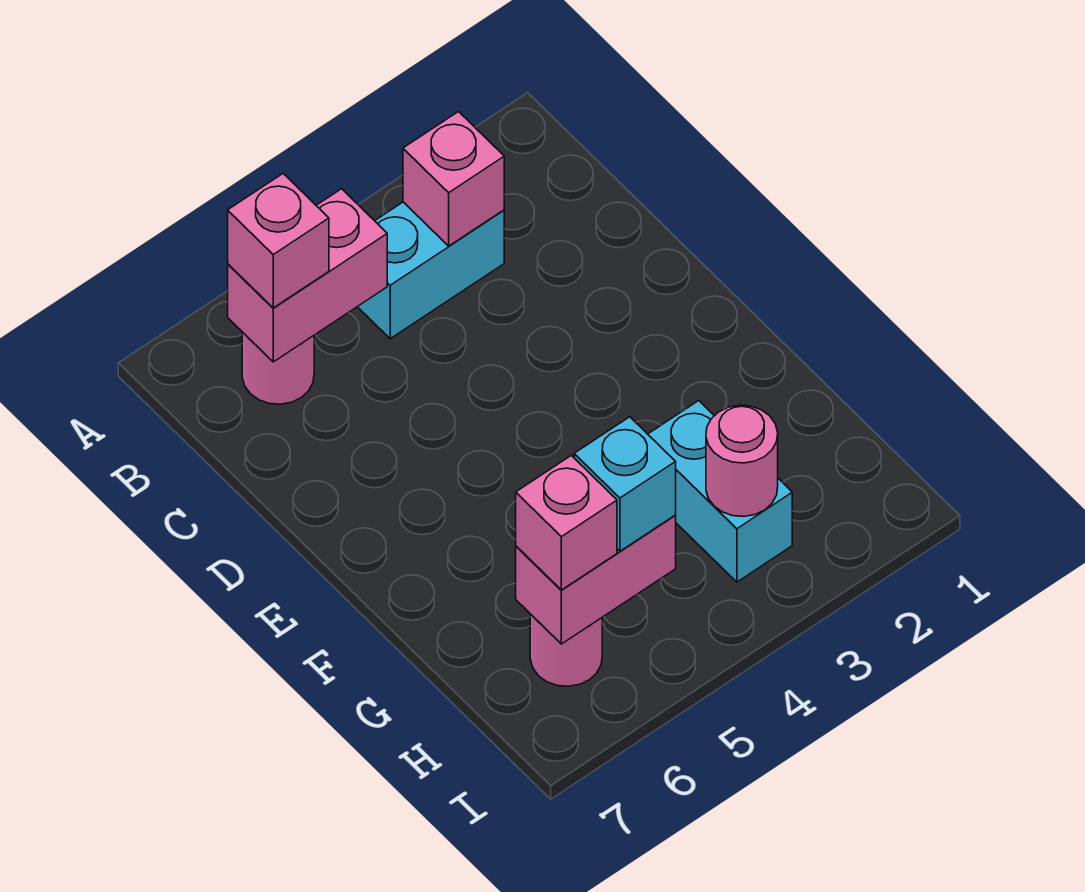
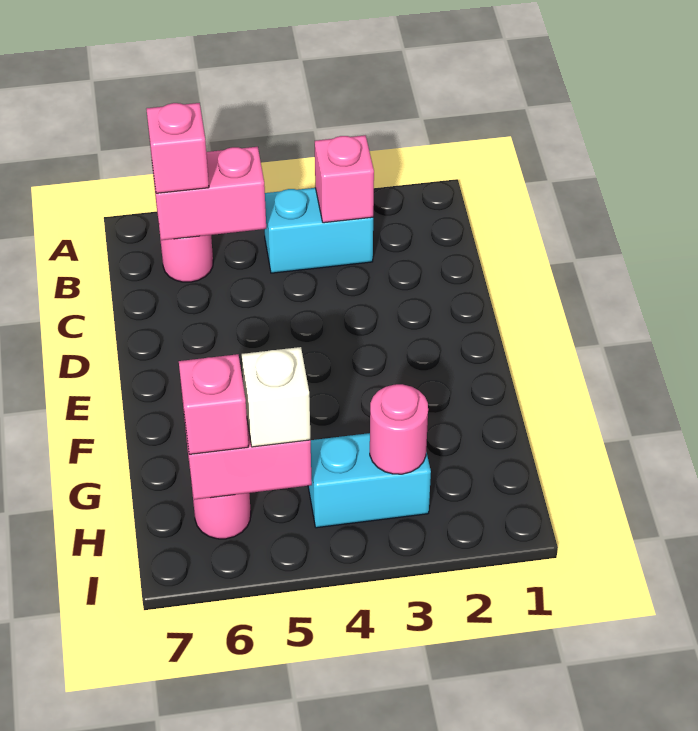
cyan brick G3:H3 level 1 -> cyan brick H3:H4 level 1
cyan brick H5 level 3 -> white brick H5 level 3

